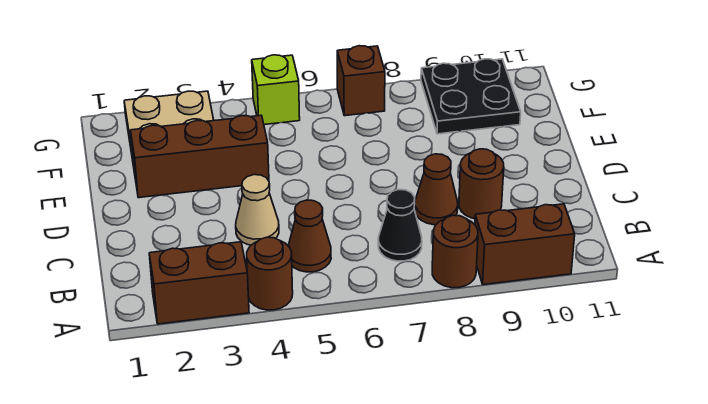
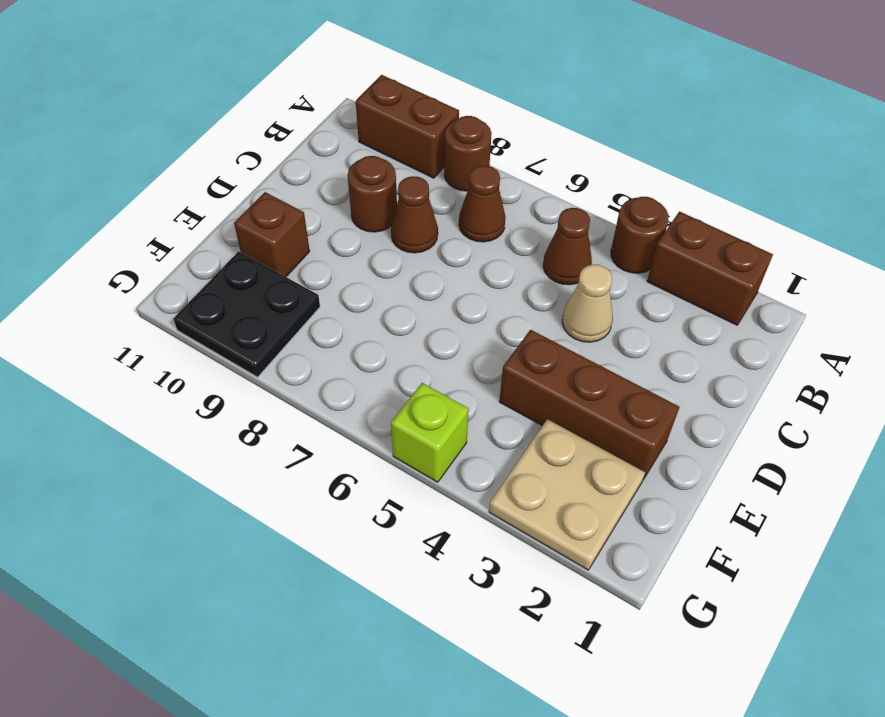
black cone B7 level 1 -> brown cone B7 level 1
brown brick G7 level 1 -> brown brick E10 level 1

